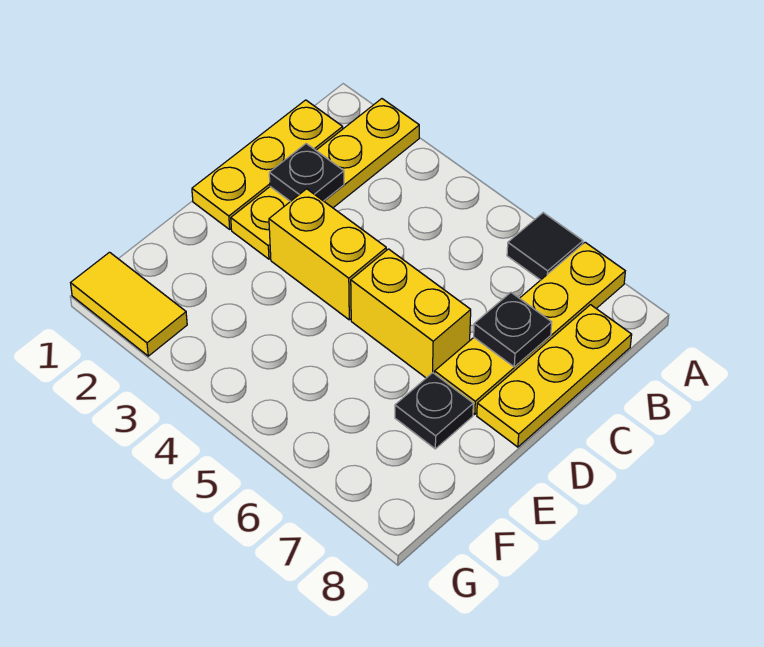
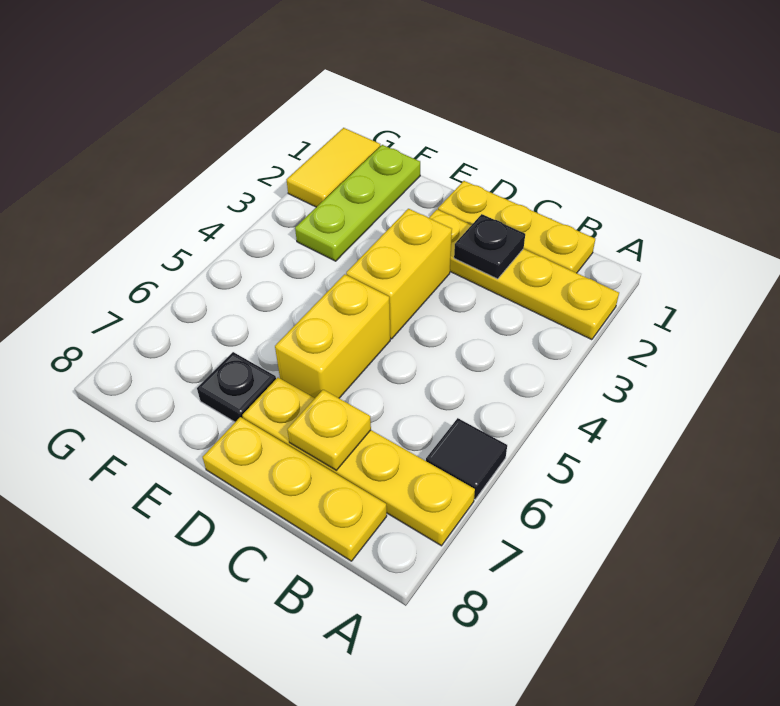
black plate C7 level 2 -> yellow plate C7 level 2
none -> lime plate F1:F3 level 1

